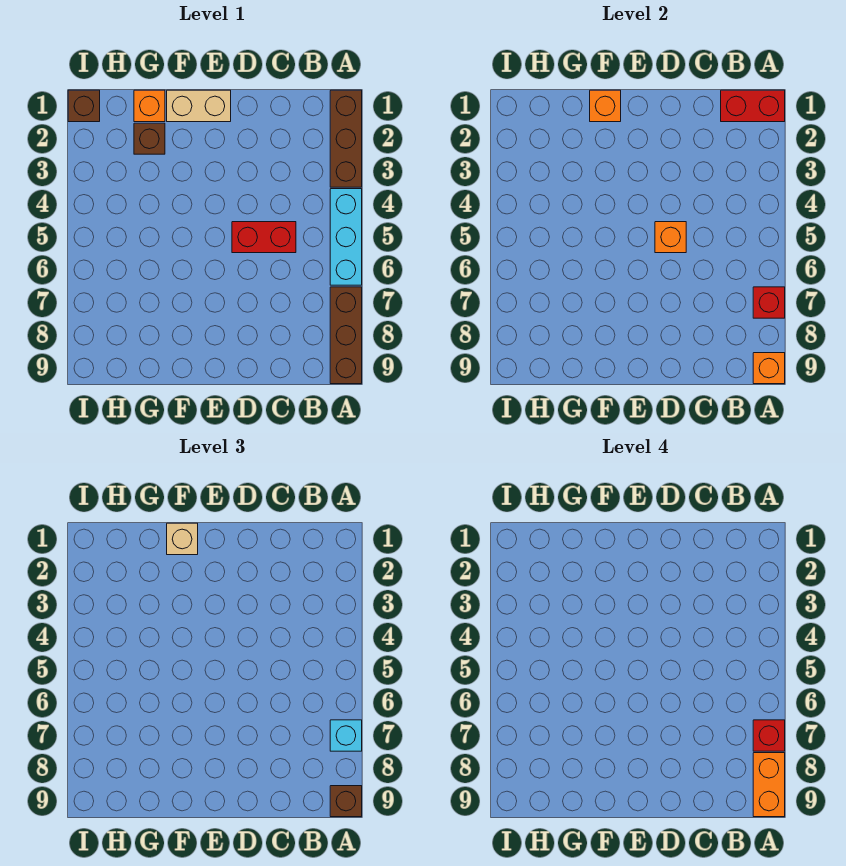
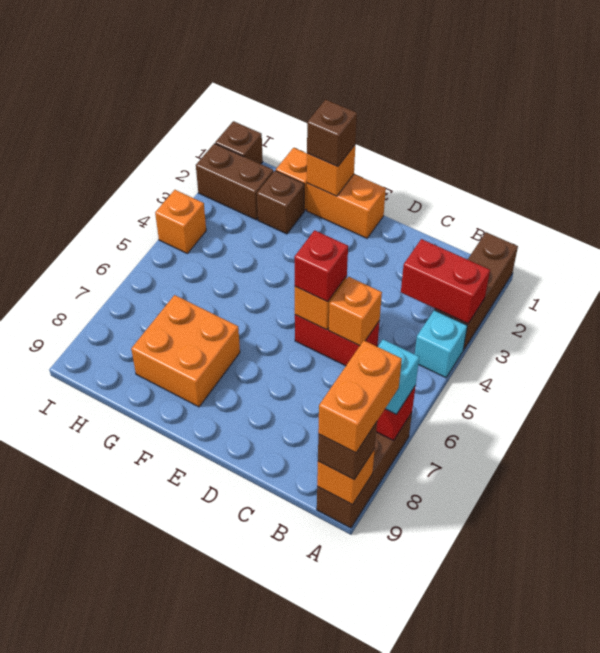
red brick A1:B1 level 2 -> red brick A3:B3 level 2
cyan brick A4:A6 level 1 -> cyan brick A4 level 1
red brick A7 level 4 -> red brick D5 level 3
none -> orange brick C5 level 2
tan brick E1:F1 level 1 -> orange brick E1:F1 level 1
tan brick F1 level 3 -> brown brick F1 level 3
none -> orange brick F7:G8 level 1
none -> brown brick H2:I2 level 1
none -> orange brick I4 level 1

